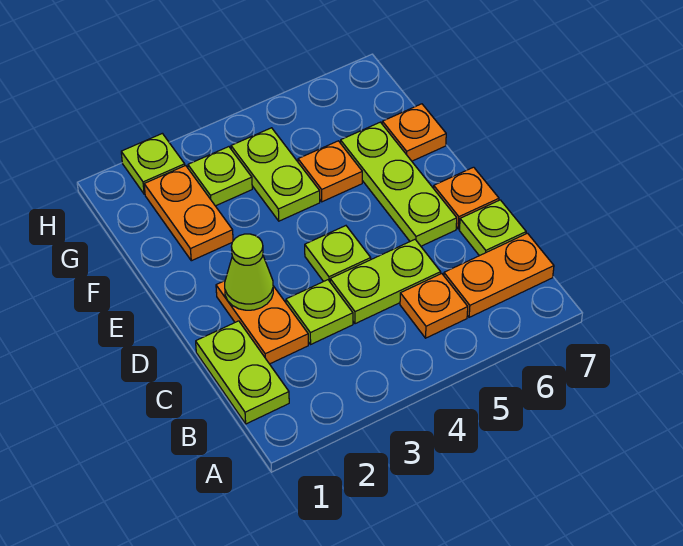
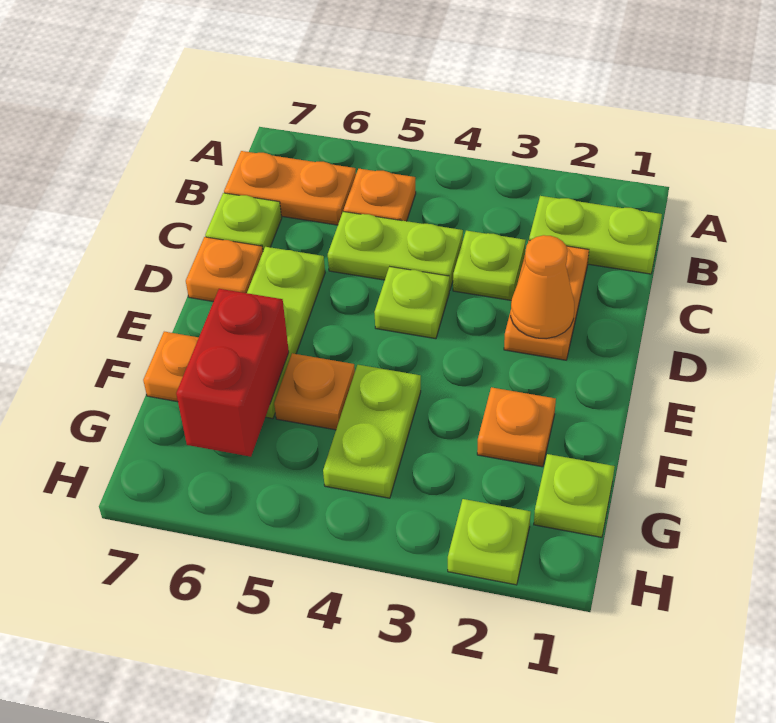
lime plate B1:C1 level 1 -> lime plate B1:B2 level 1
lime cone D2 level 2 -> orange cone D2 level 2
orange plate F2:G2 level 1 -> orange plate F2 level 1
none -> red brick F6:G6 level 2
lime plate G3 level 1 -> lime plate G1 level 1

